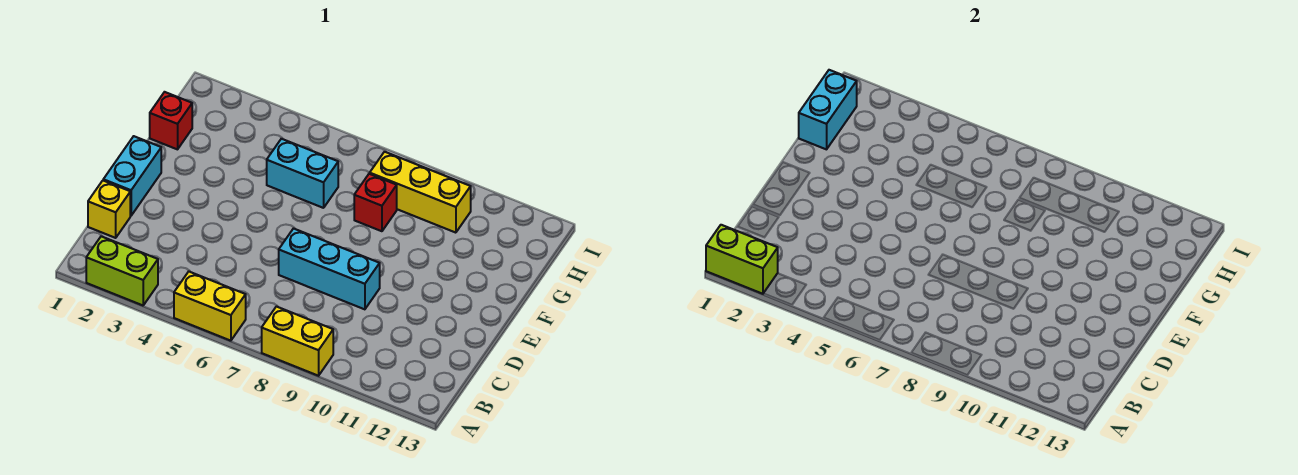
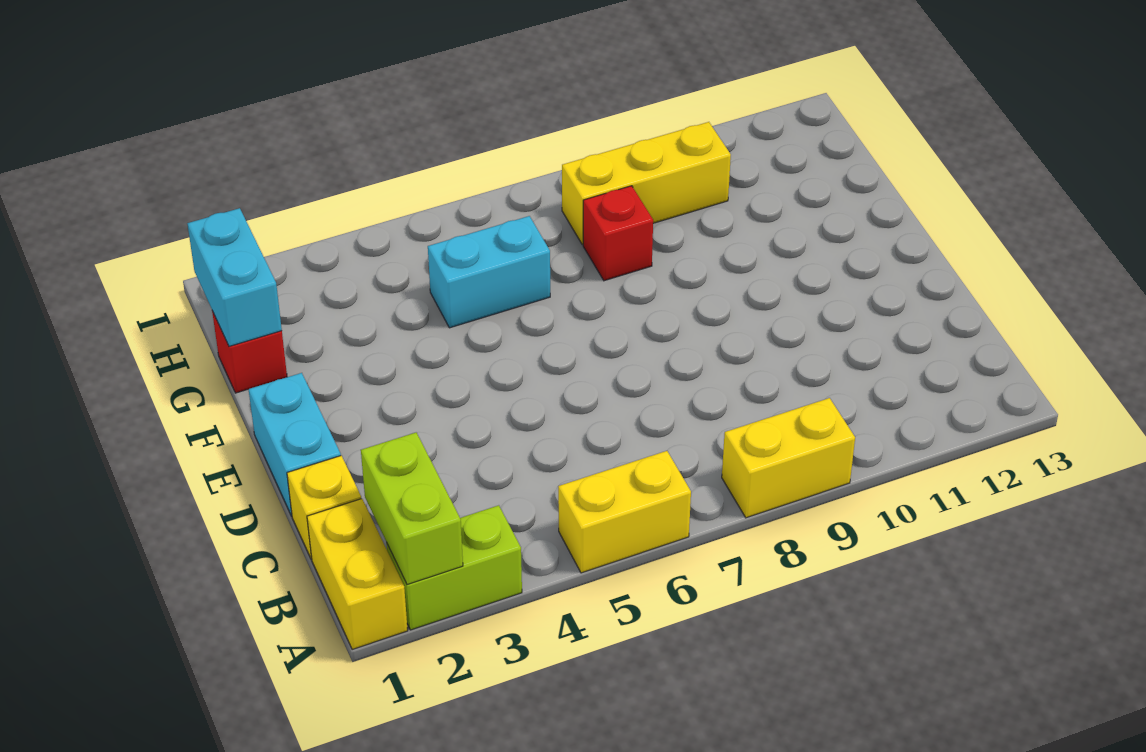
none -> yellow brick A1:B1 level 1
lime brick A1:A2 level 2 -> lime brick A2:B2 level 2
cyan brick D7:D9 level 1 -> none

